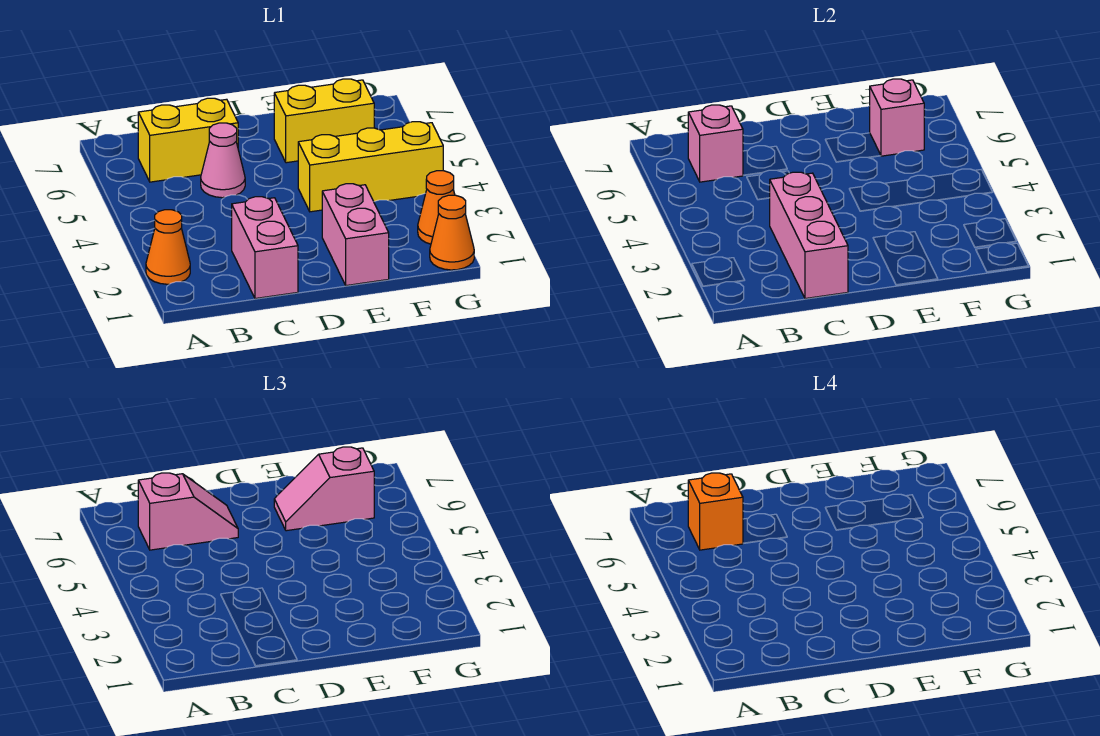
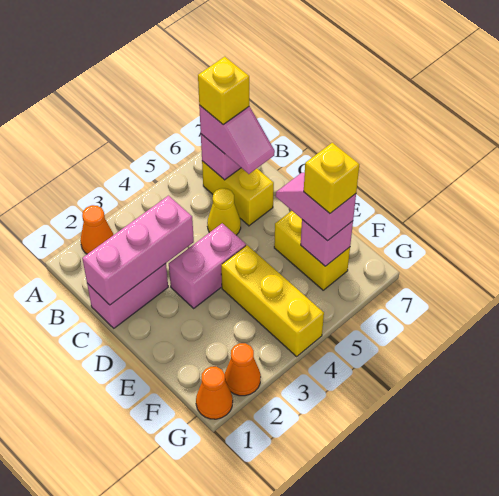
orange brick B6 level 4 -> yellow brick B6 level 4
pink cone C5 level 1 -> yellow cone C5 level 1
pink brick E1:E2 level 1 -> pink brick D3:D4 level 1
none -> yellow brick F6 level 4

